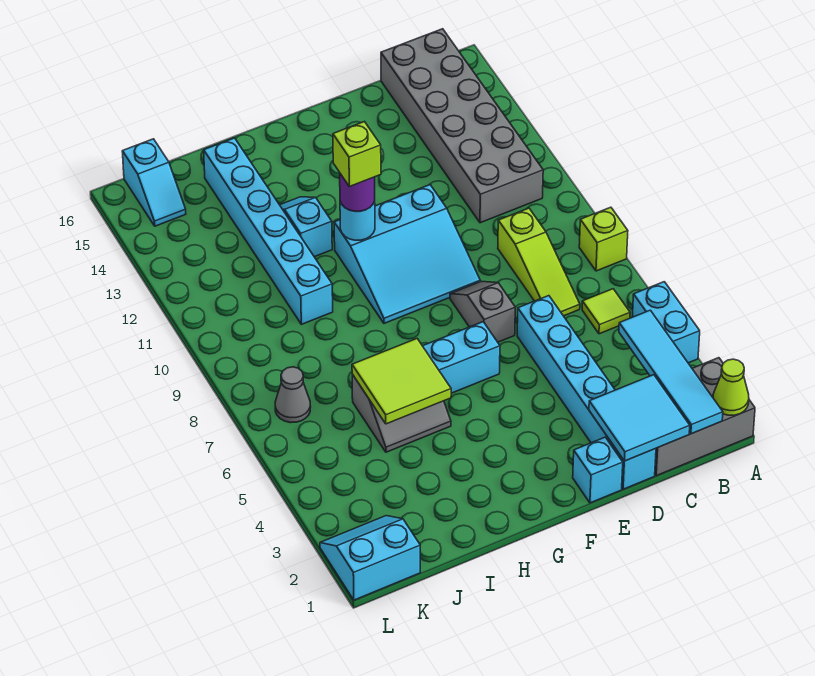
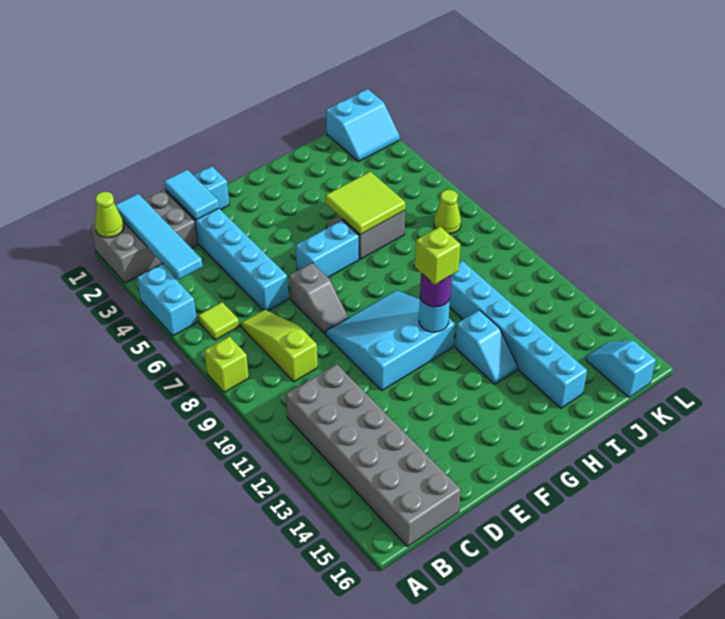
cyan tile C1:D2 level 2 -> cyan tile D1:D2 level 2
grey cone K7 level 1 -> lime cone K7 level 1

